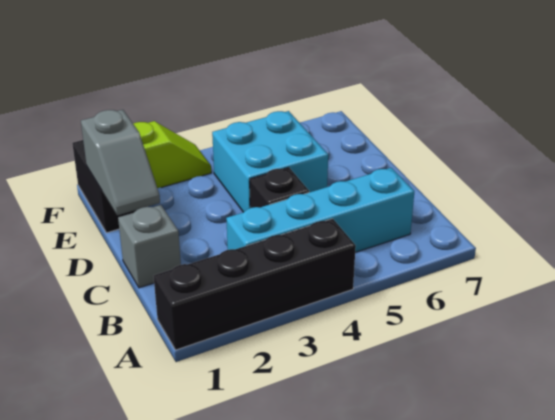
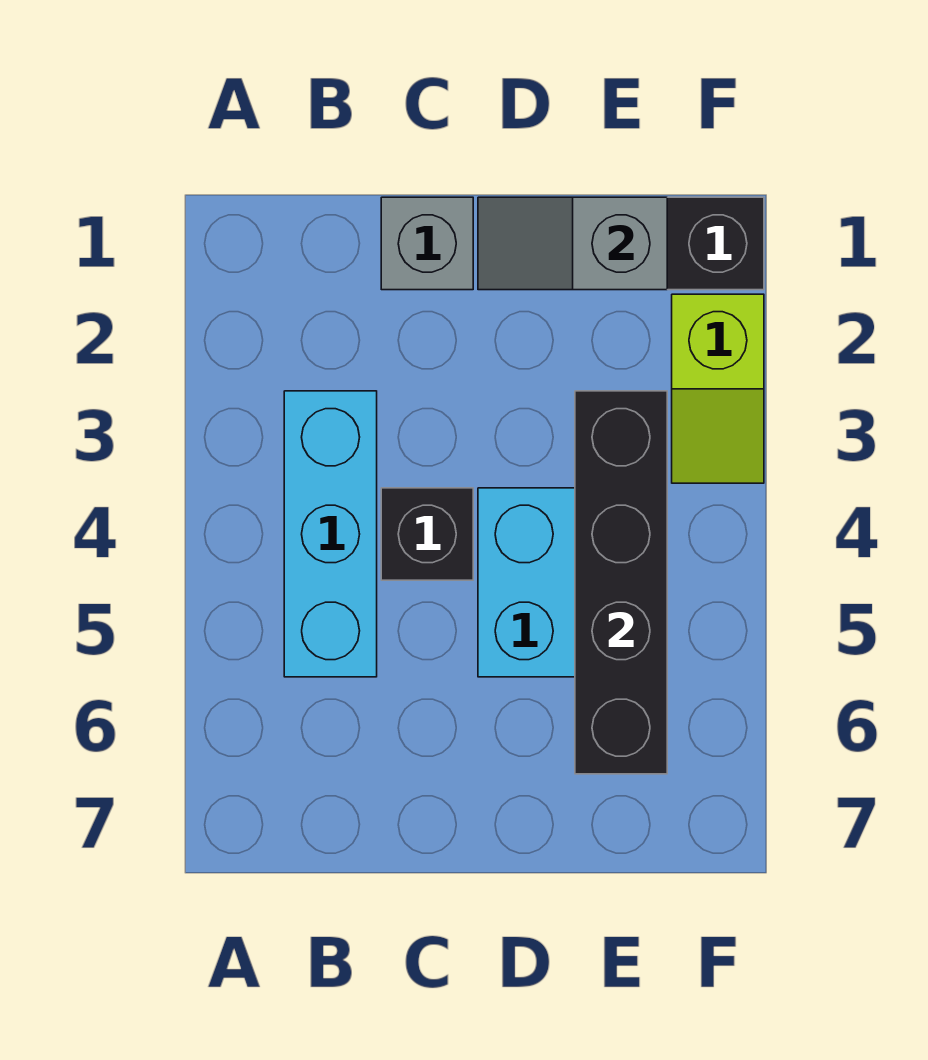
black brick A1:A4 level 1 -> black brick E3:E6 level 2
cyan brick B3:B6 level 1 -> cyan brick B3:B5 level 1

